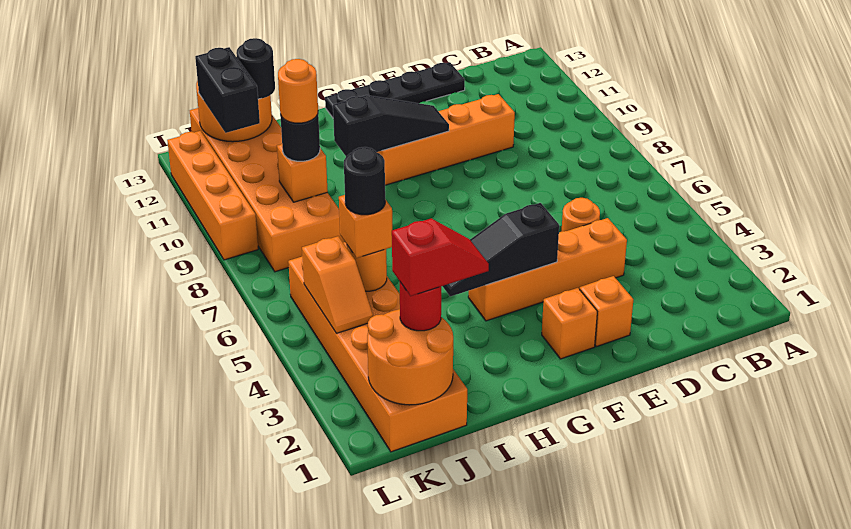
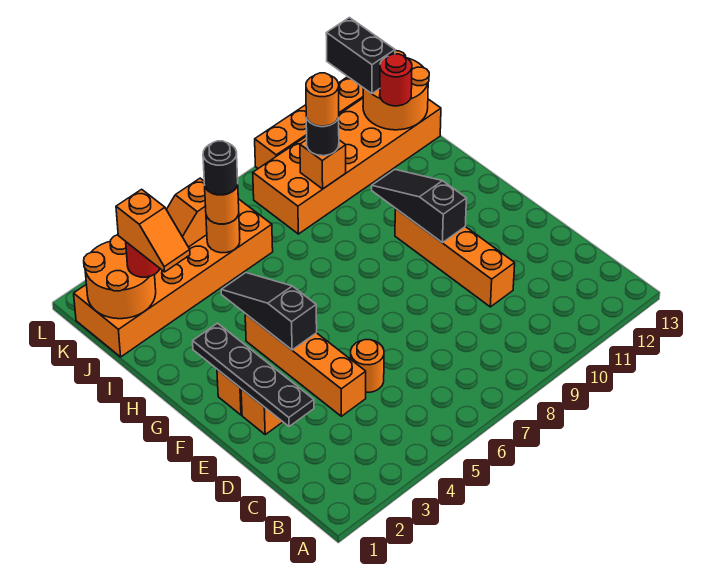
black plate D13:G13 level 1 -> black plate D2:G2 level 2
black slope F10:H10 level 2 top H -> black slope F10:H10 level 2 top F
red slope I2:J2 level 4 top J -> orange slope I2:J2 level 4 top J
orange brick J5 level 3 -> orange round brick J5 level 3
black round brick J12 level 3 -> red round brick J12 level 3
black brick K11:K12 level 3 -> black brick K12:L12 level 3

